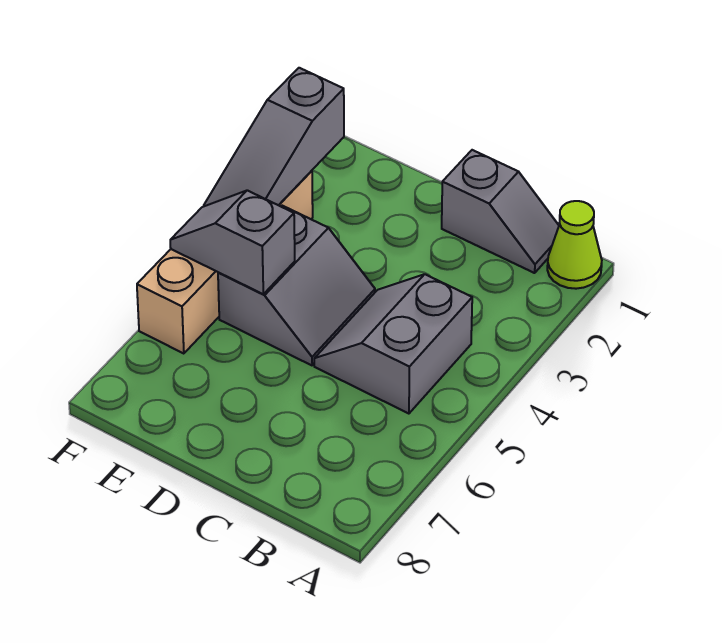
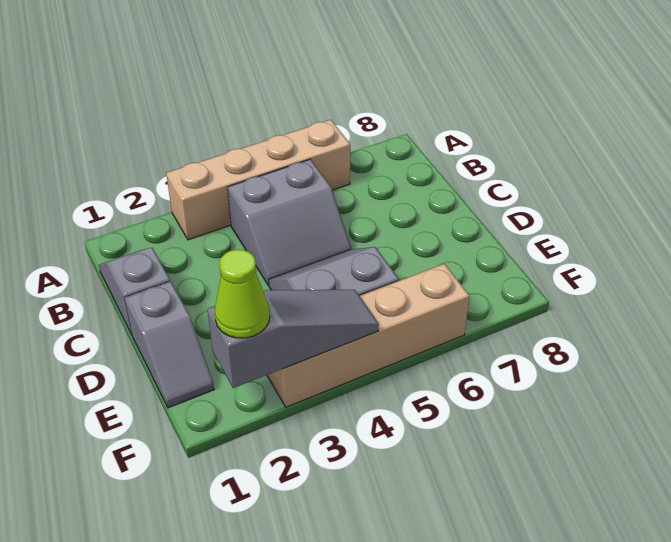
lime cone A1 level 1 -> lime cone F2 level 3
none -> tan brick A3:A6 level 1
grey slope E5:F5 level 2 top E -> grey slope D1:E1 level 1 top D

